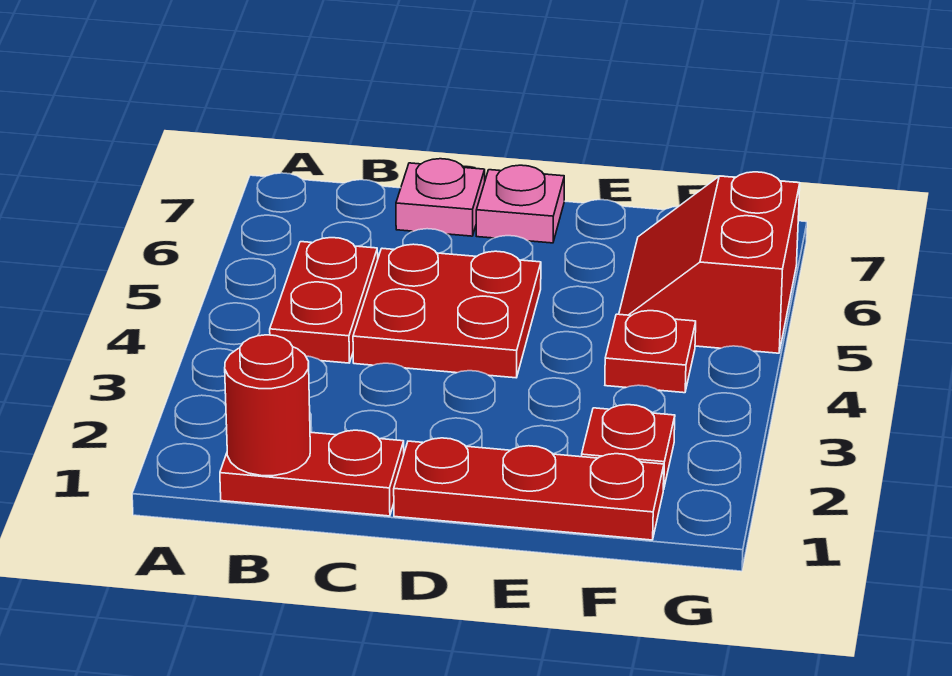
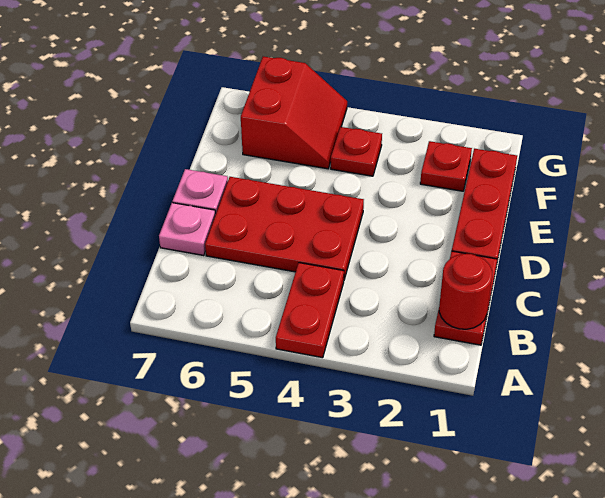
red plate B4:B5 level 1 -> red plate A4:B4 level 1
red plate C4:D5 level 1 -> red plate C4:D6 level 1
red slope F5:G6 level 1 top G -> red slope F5:G6 level 1 top 6

